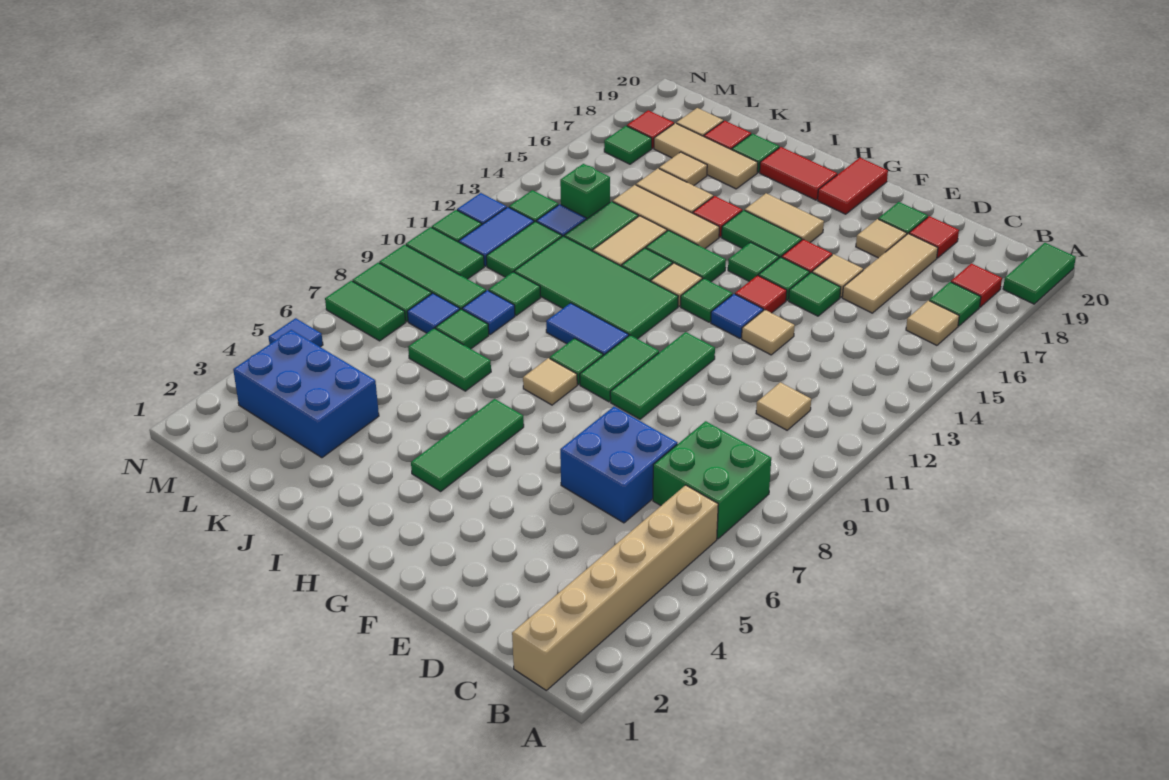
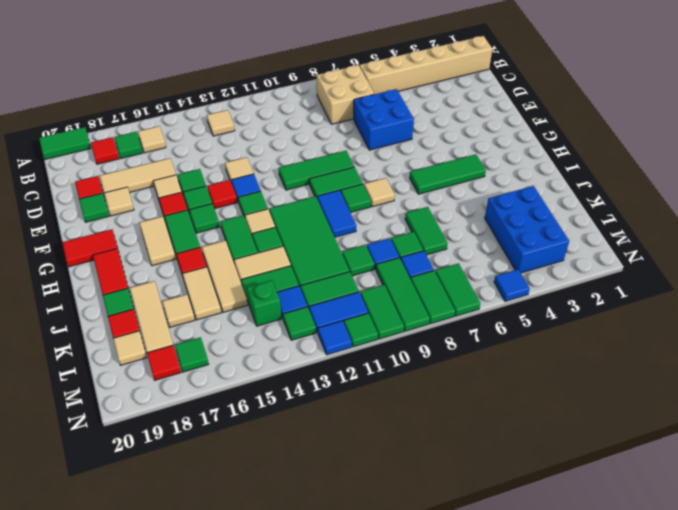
green brick B7:C8 level 1 -> tan brick B7:C8 level 1
tan tile C11 level 1 -> tan tile B13 level 1

